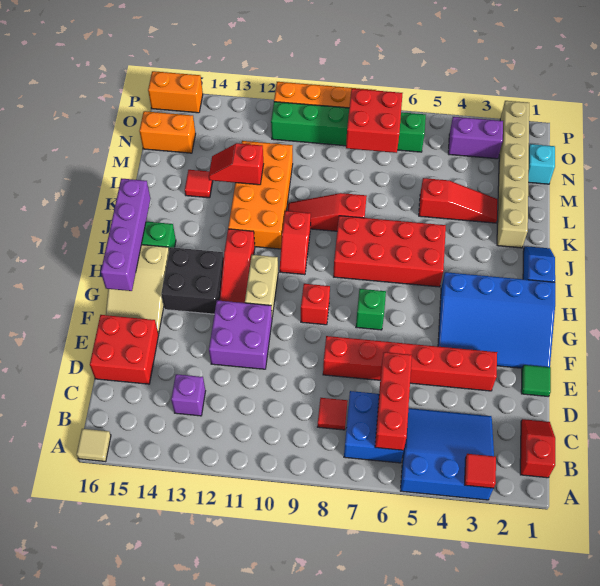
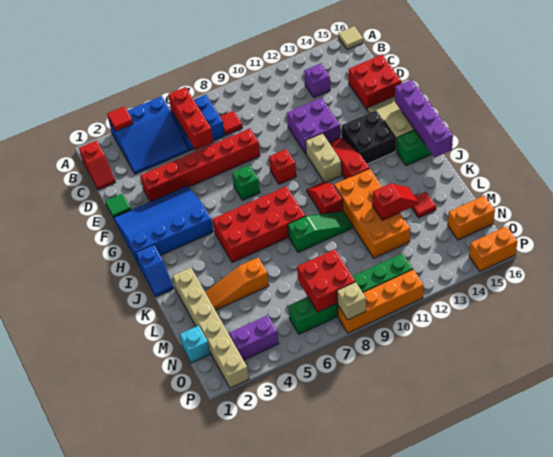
red slope K8:K10 level 1 top 8 -> green slope K8:K10 level 1 top 8
red slope L3:L5 level 1 top 5 -> orange slope L3:L5 level 1 top 5
none -> tan brick P8 level 2

